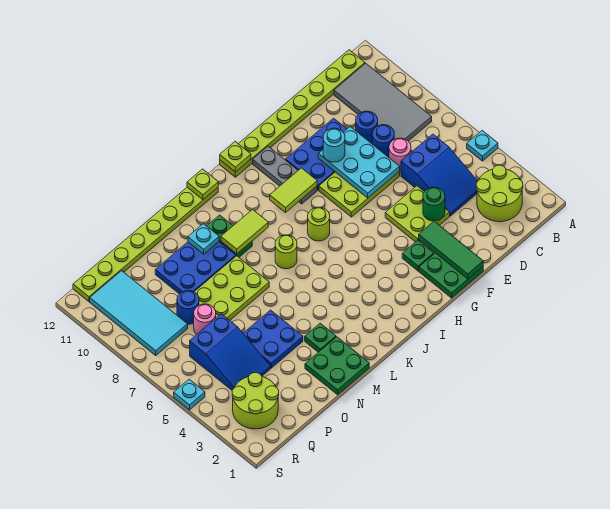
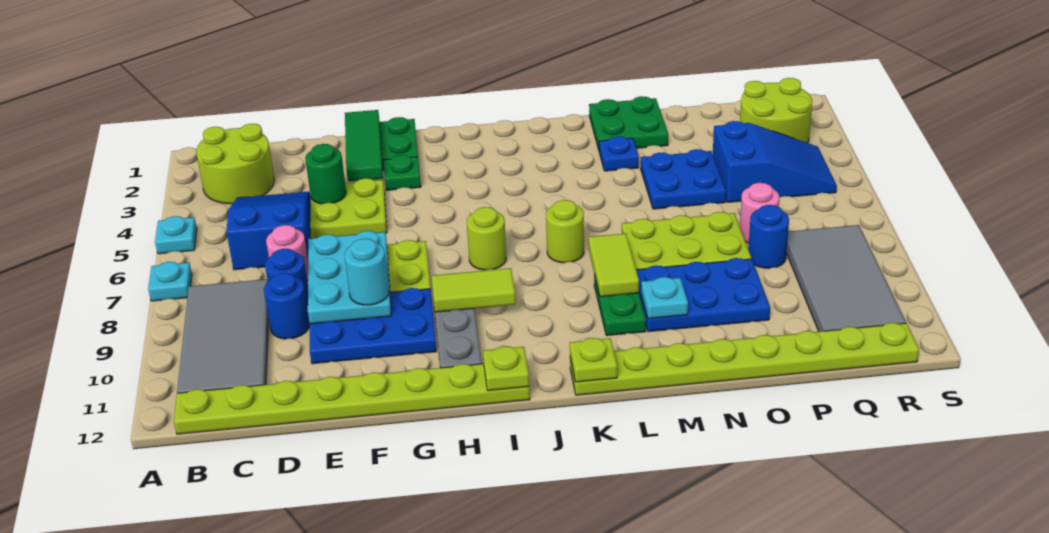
lime tile K9:L9 level 2 -> lime tile L8:L9 level 2
green plate M3 level 1 -> blue plate M3 level 1
blue slope P4:Q6 level 1 top 6 -> blue slope P4:R5 level 1 top P
cyan tile Q8:R11 level 1 -> grey tile Q8:R11 level 1
cyan plate S5 level 1 -> cyan plate A7 level 1

